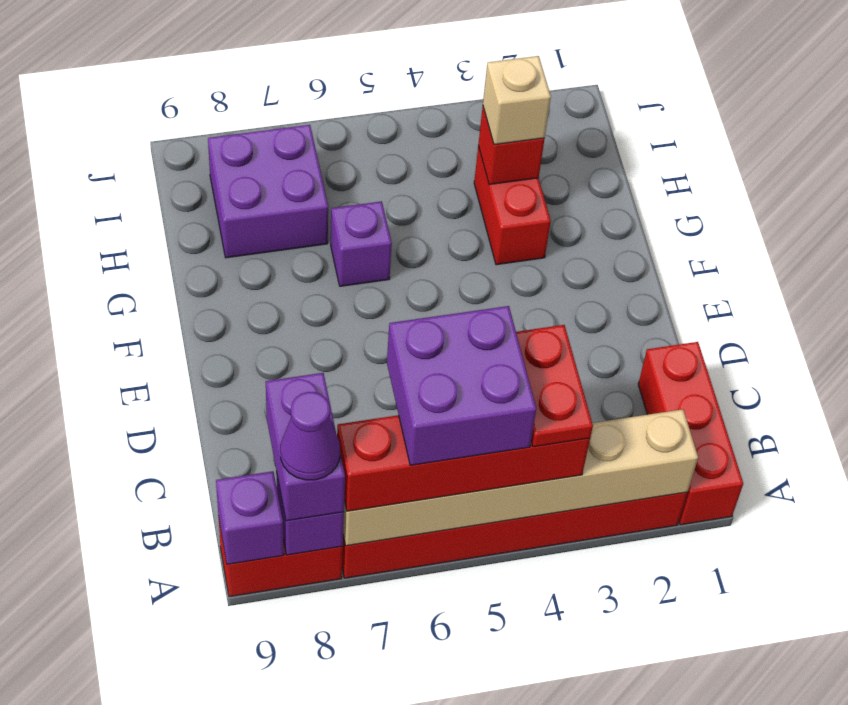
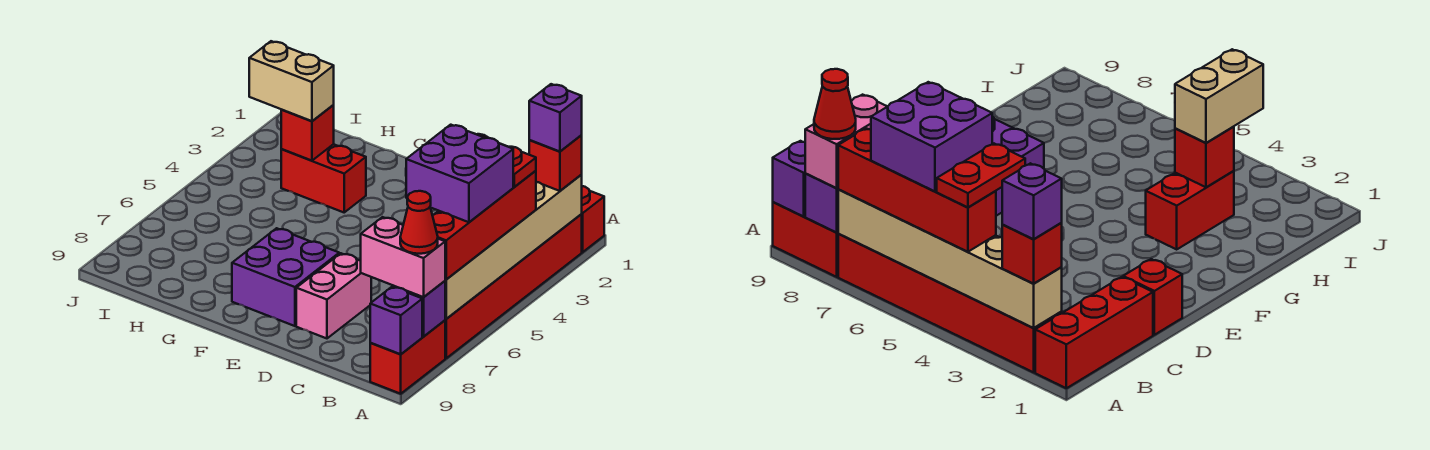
none -> red brick A2 level 3
purple brick A8:B8 level 3 -> pink brick A8:B8 level 3
purple cone A8 level 4 -> red cone A8 level 4
none -> red brick D1 level 1
none -> pink brick D7:D8 level 1
purple brick G6 level 1 -> purple brick A2 level 4
tan brick H3 level 3 -> tan brick H3:I3 level 3
purple brick H7:I8 level 1 -> purple brick E7:F8 level 1

